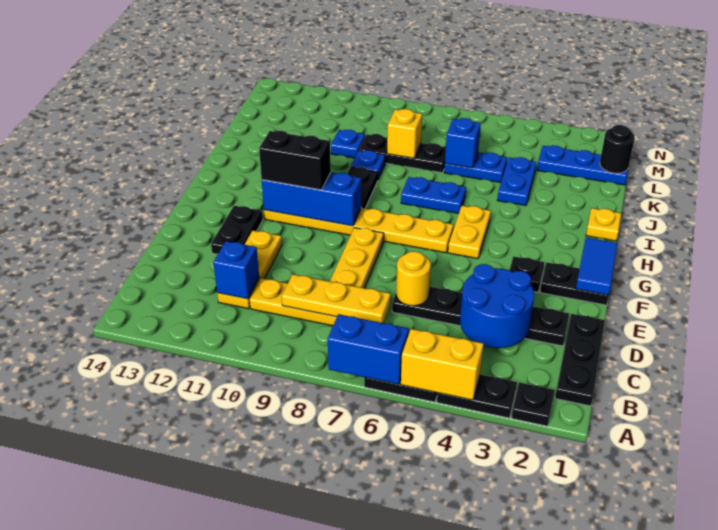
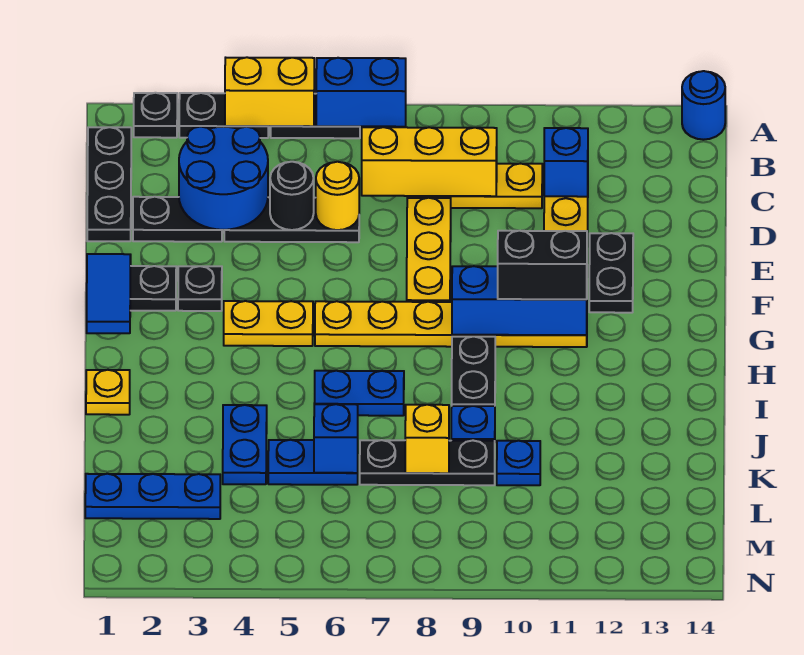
none -> blue round brick A14 level 1
yellow plate C7:C9 level 2 -> yellow brick C7:C9 level 2
yellow plate G5:H5 level 1 -> yellow plate G4:G5 level 1
black round brick L1 level 2 -> black round brick D5 level 2

